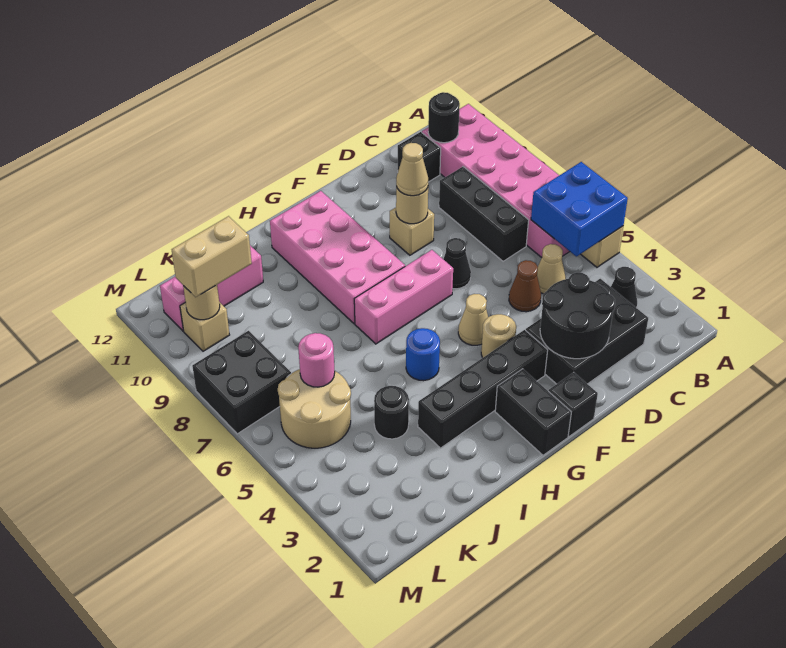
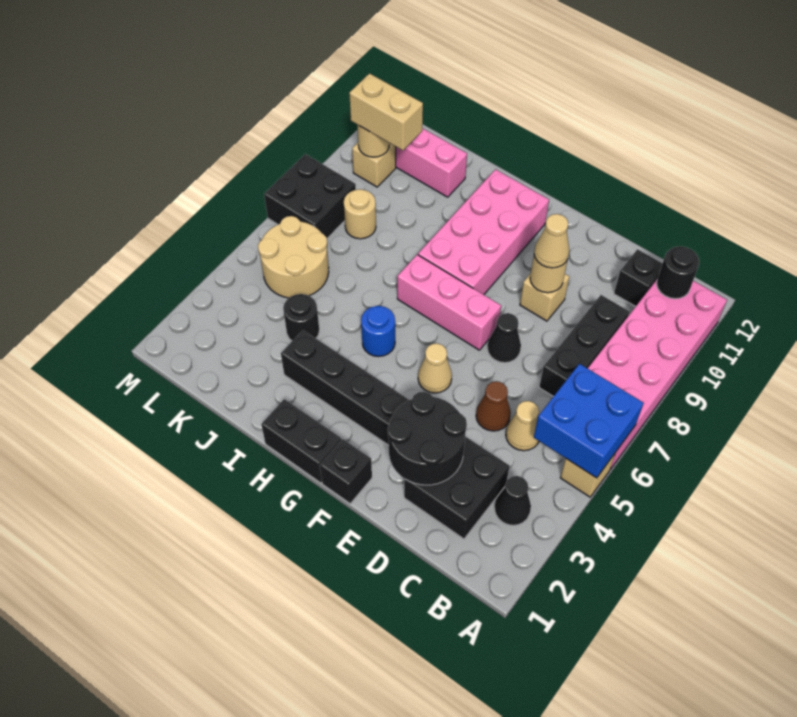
black brick C2:E3 level 1 -> black brick C2:D3 level 1
tan round brick F4 level 1 -> tan round brick K8 level 1
black brick G1:G2 level 1 -> black brick G1:H1 level 1
pink round brick K6 level 2 -> none

